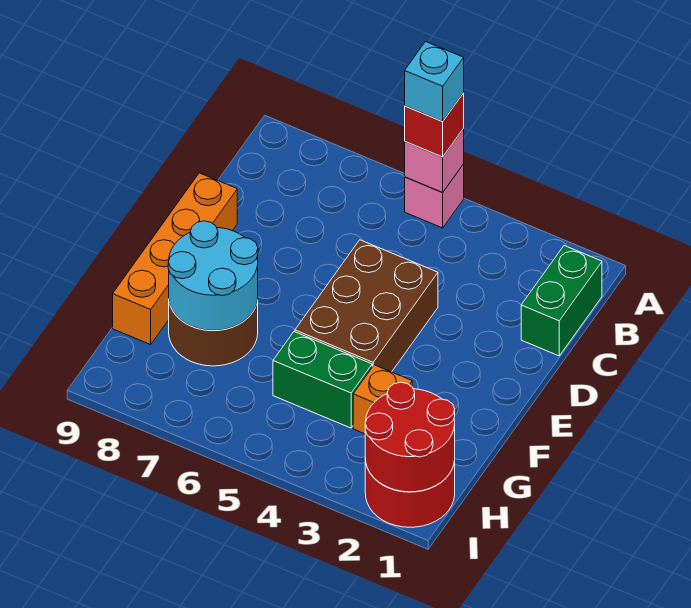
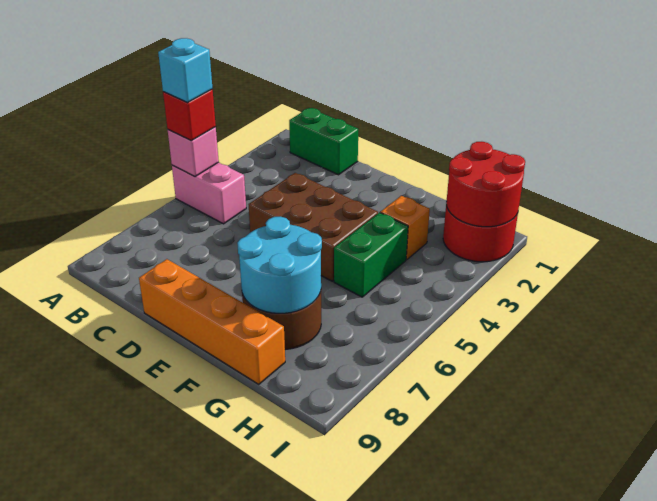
pink brick A5 level 1 -> pink brick A5:B5 level 1

